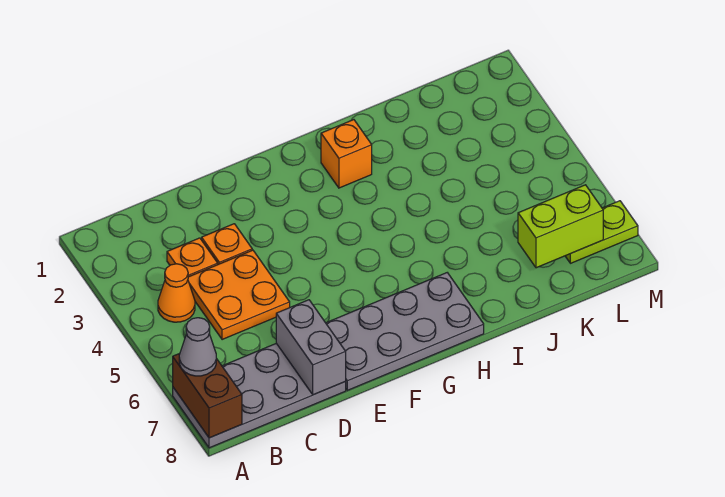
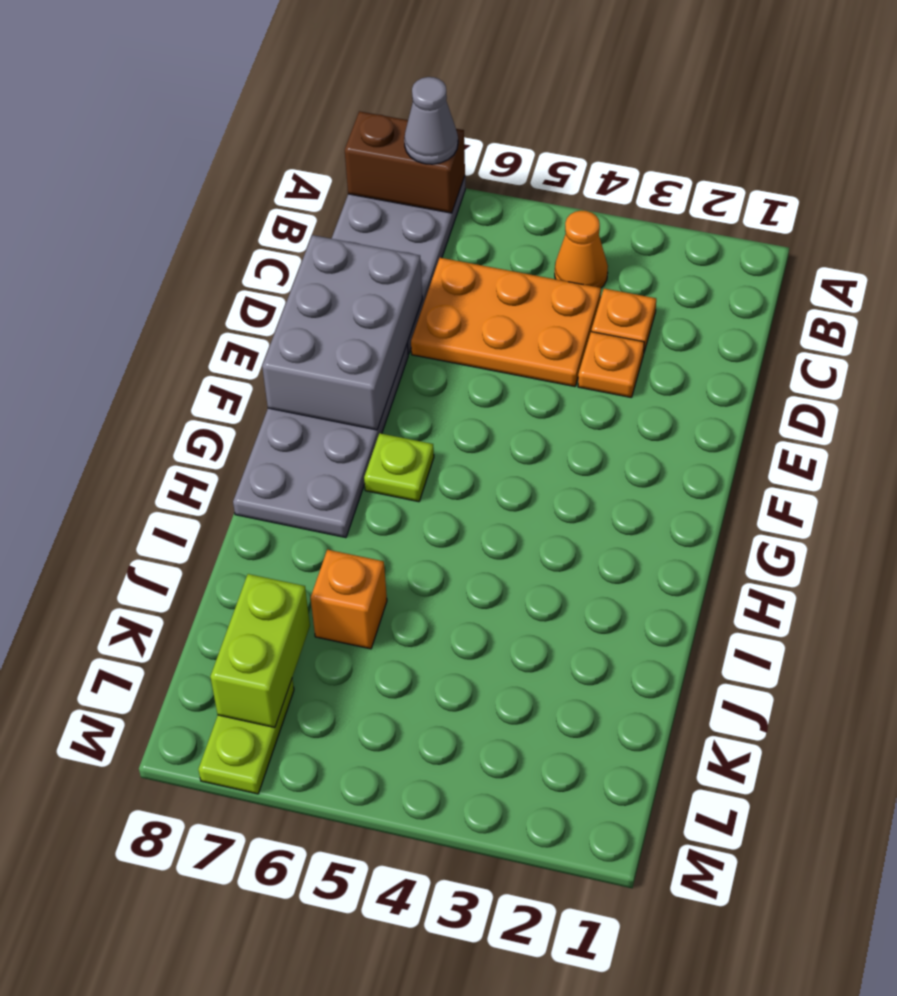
orange plate C4:D5 level 1 -> orange plate C4:D6 level 1
grey brick D7:D8 level 2 -> grey brick D7:F8 level 2
none -> lime plate G6 level 1
orange brick H2 level 1 -> orange brick J6 level 1

